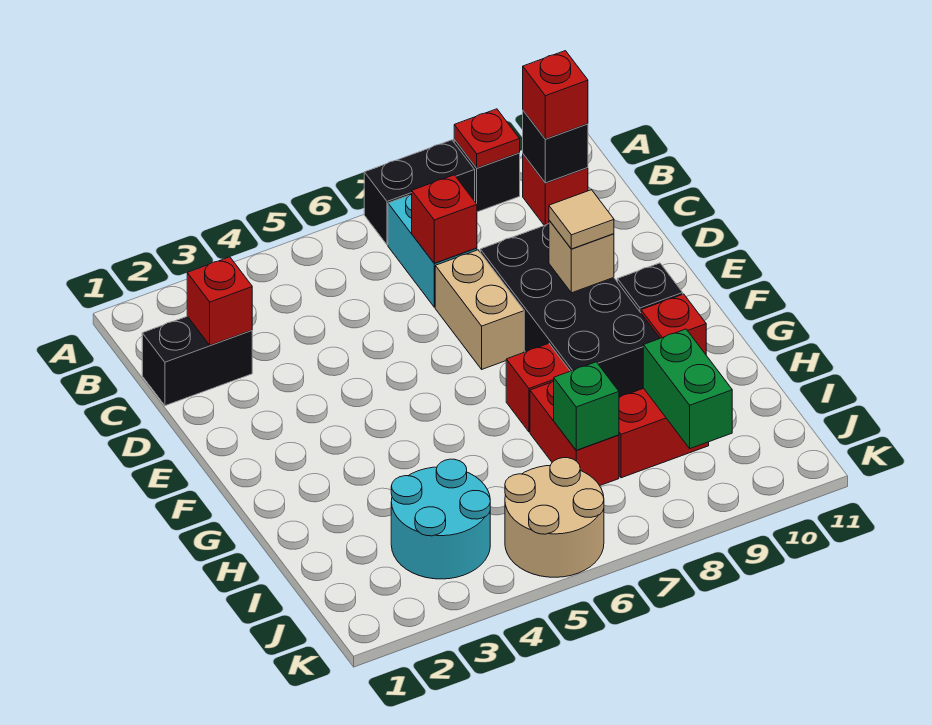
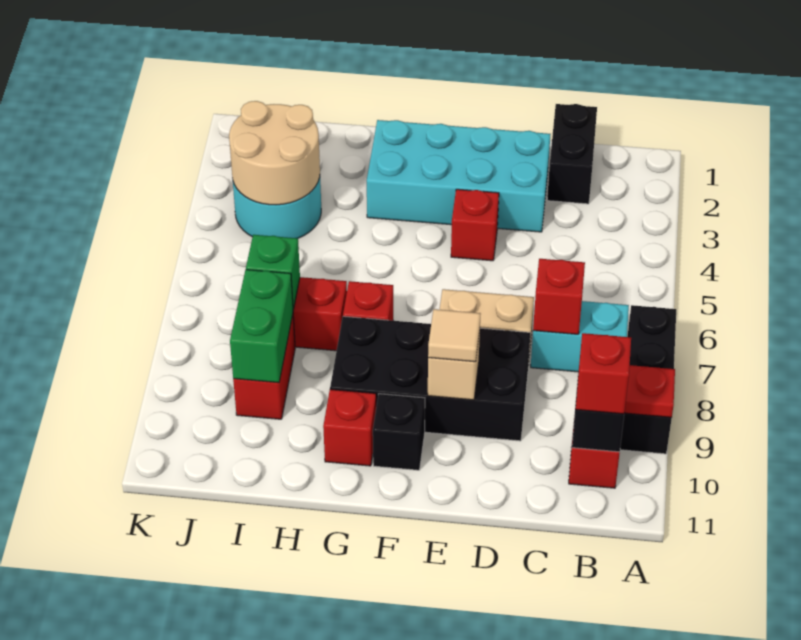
red brick C2 level 2 -> red brick E4 level 1
none -> cyan brick D2:G3 level 1
green brick I9:J9 level 2 -> green brick I8:I9 level 2
tan round brick J5:K6 level 1 -> tan round brick I3:J4 level 2

